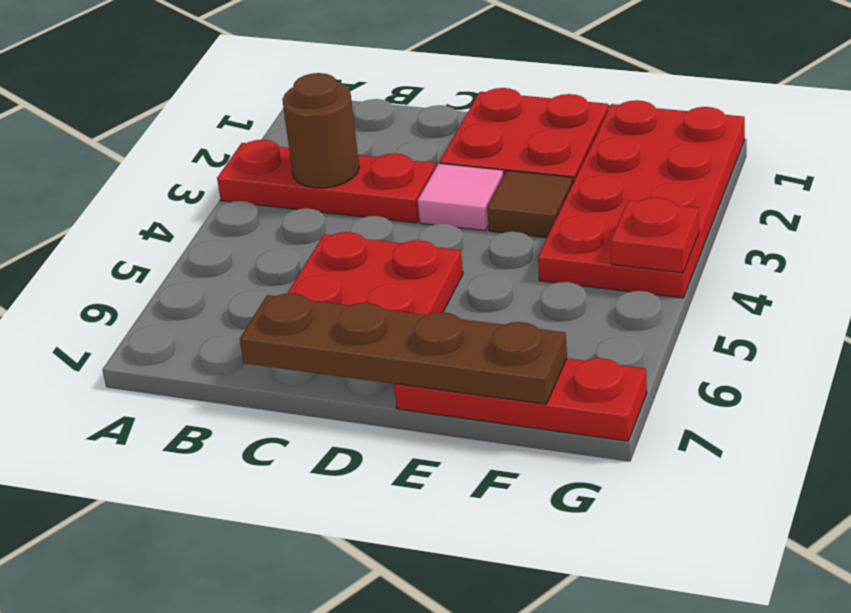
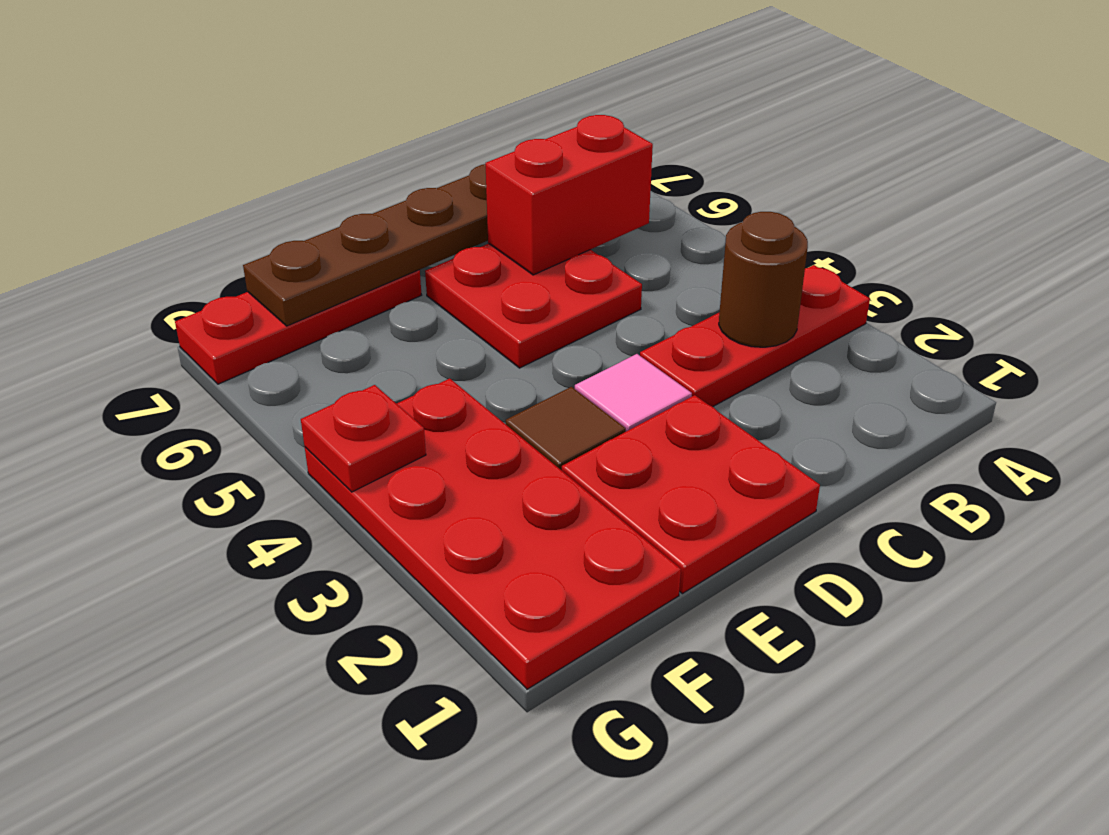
none -> red brick B6:C6 level 2

